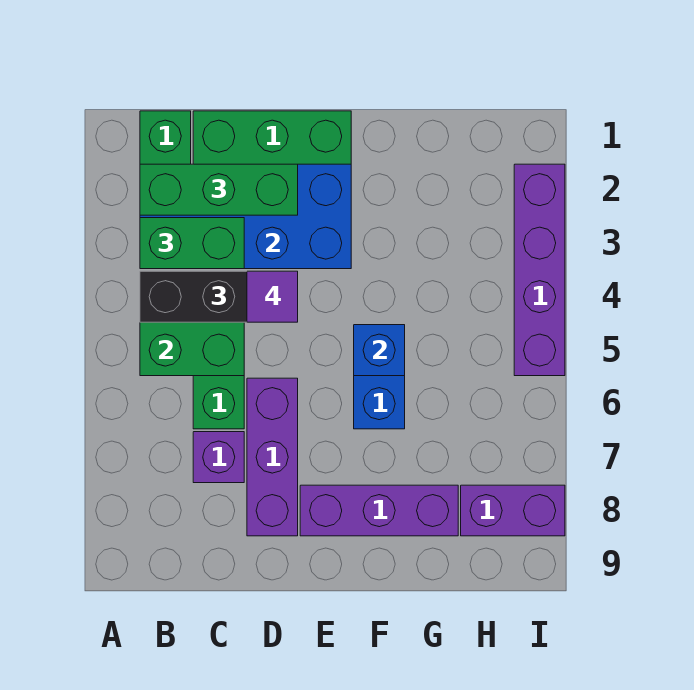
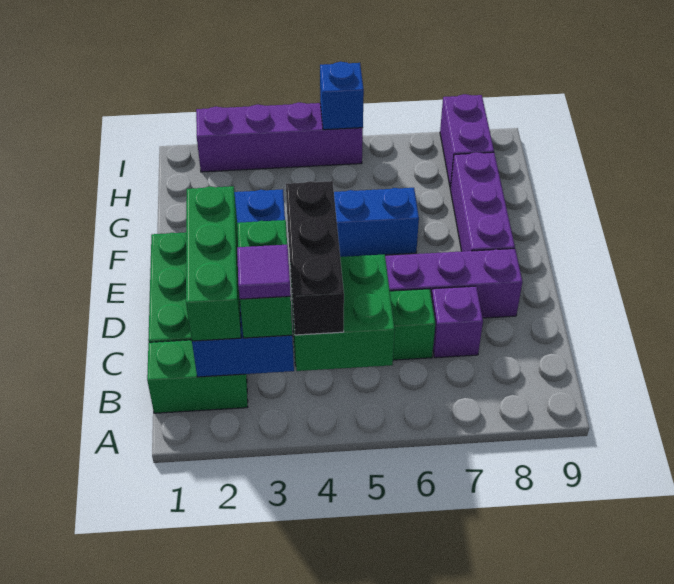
purple tile D4 level 4 -> purple tile B3 level 4
blue brick F5 level 2 -> blue brick I5 level 2

